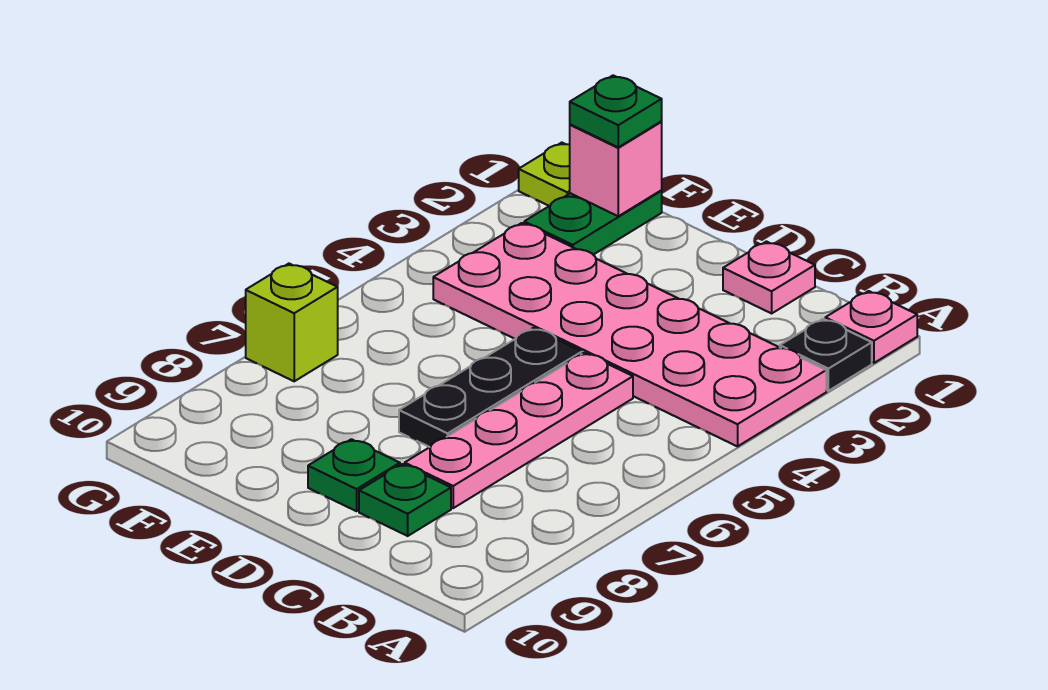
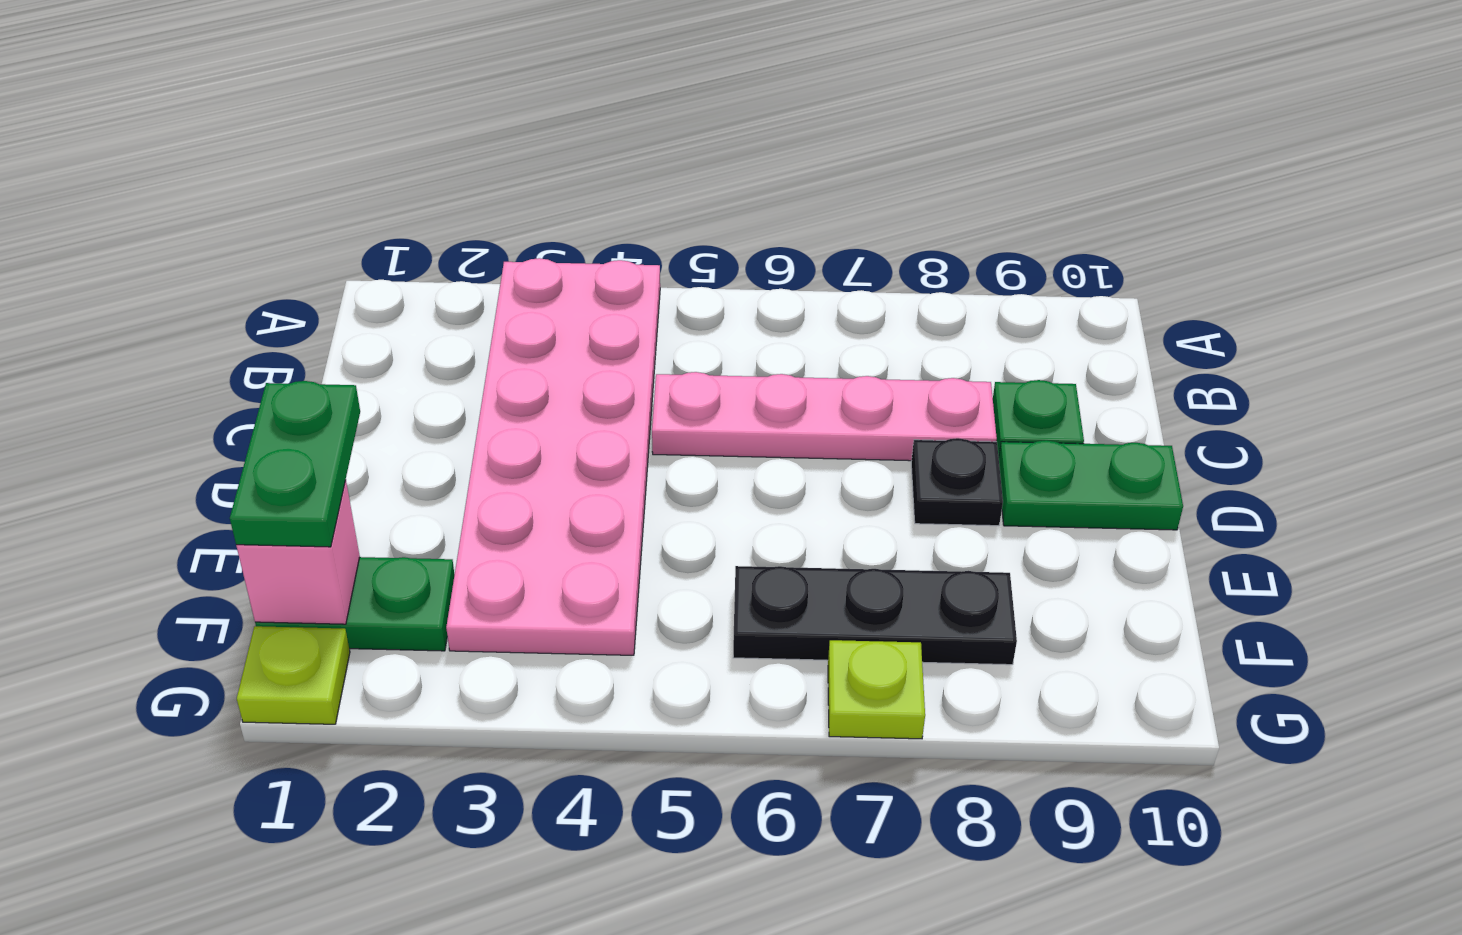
pink plate A1 level 1 -> none
black plate A2 level 1 -> black plate D8 level 1
pink plate C1 level 1 -> none
black plate D5:D7 level 1 -> black plate F6:F8 level 1
green plate D9 level 1 -> green plate D9:D10 level 1
green plate F1 level 3 -> green plate E1:F1 level 3
lime brick G7 level 1 -> lime plate G7 level 1

